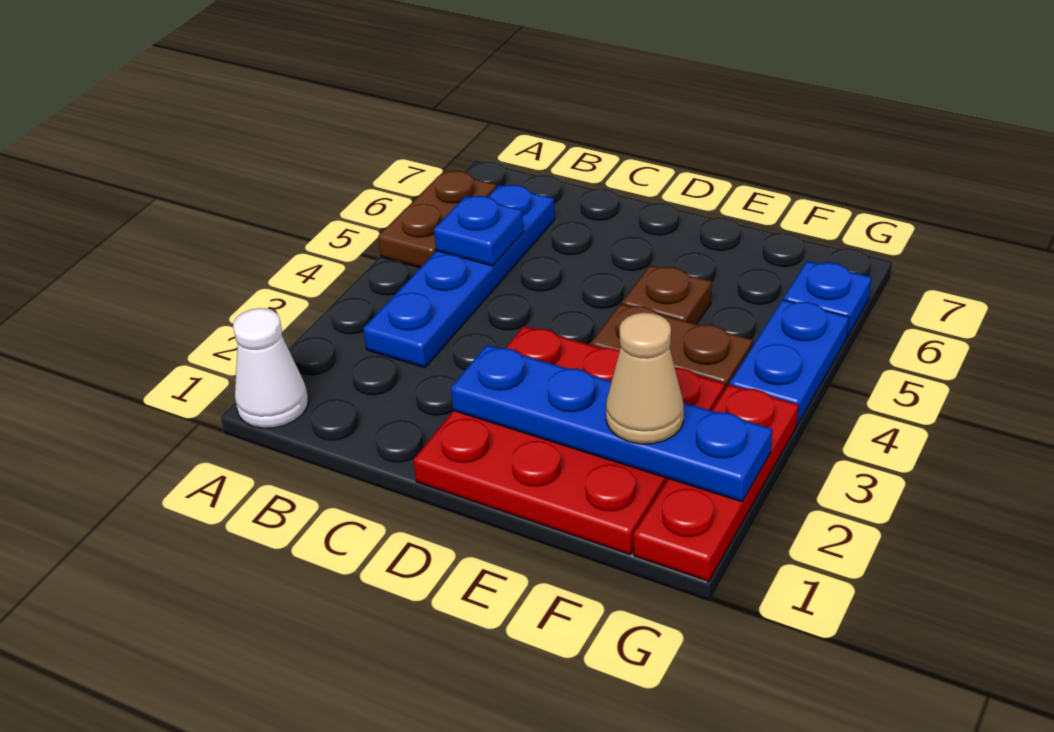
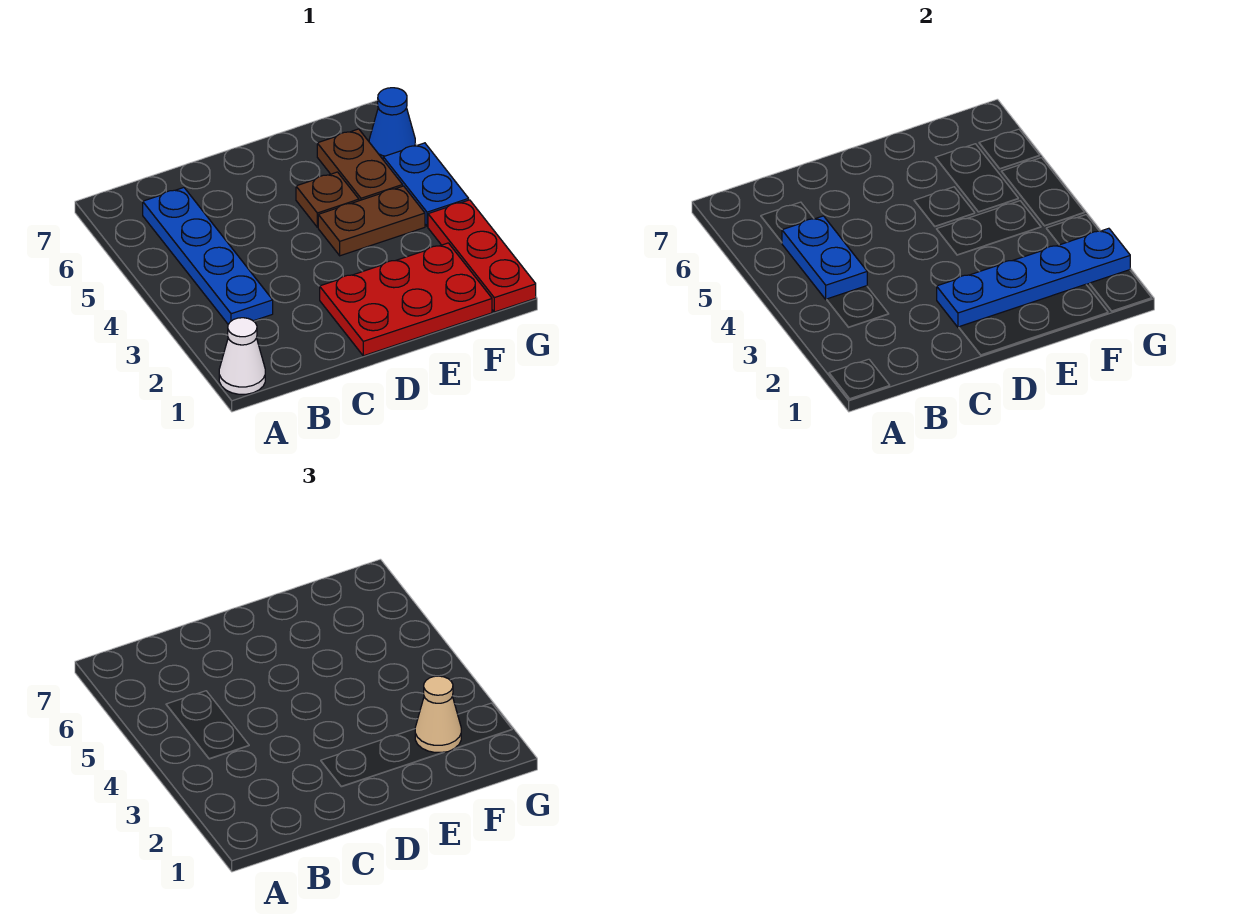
brown plate A5:A6 level 1 -> brown plate F5:F6 level 1
blue plate B5 level 2 -> blue plate B4:B5 level 2
red plate D1:F3 level 1 -> red plate D1:F2 level 1
blue plate G6 level 1 -> blue cone G6 level 1

